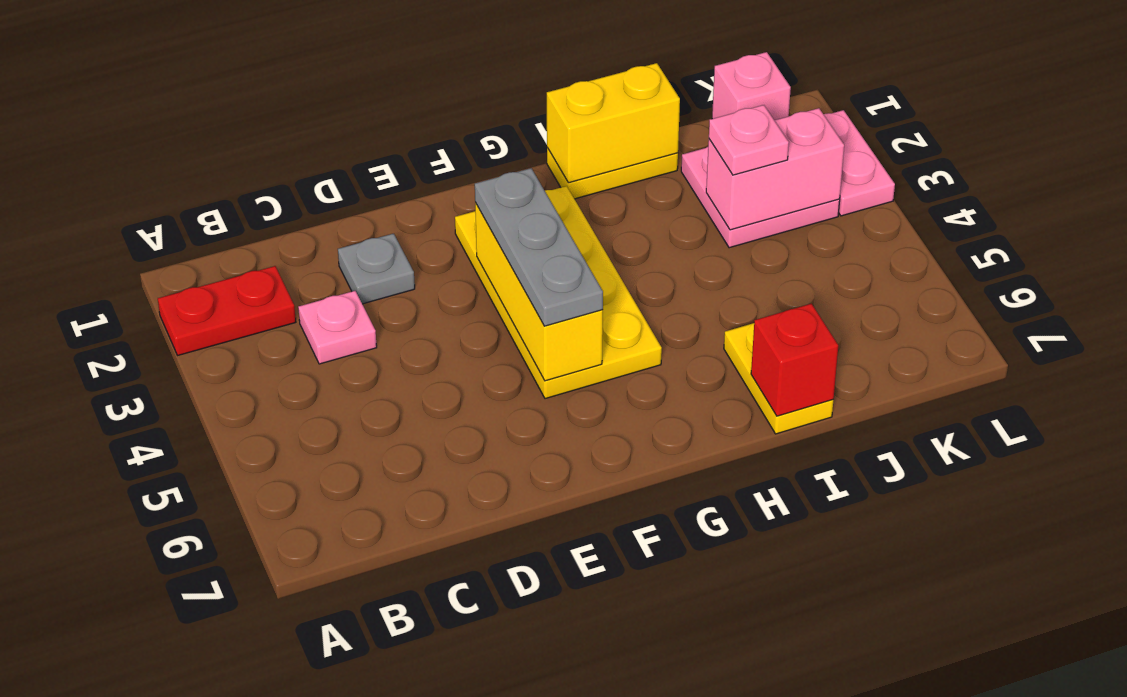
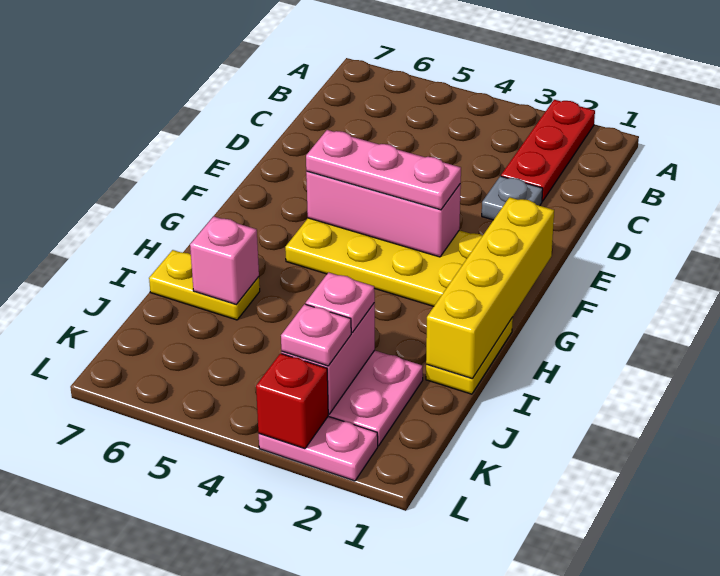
red plate A2:B2 level 1 -> red plate A2:C2 level 1
pink plate C3 level 1 -> pink plate K3 level 3
yellow brick F3:F5 level 2 -> pink brick F3:F5 level 2
grey plate F3:F5 level 3 -> pink plate F3:F5 level 3
yellow brick H1:I1 level 2 -> yellow brick F1:I1 level 2
red brick I7 level 2 -> red brick L3 level 2
pink brick K1 level 1 -> pink brick I6 level 2

